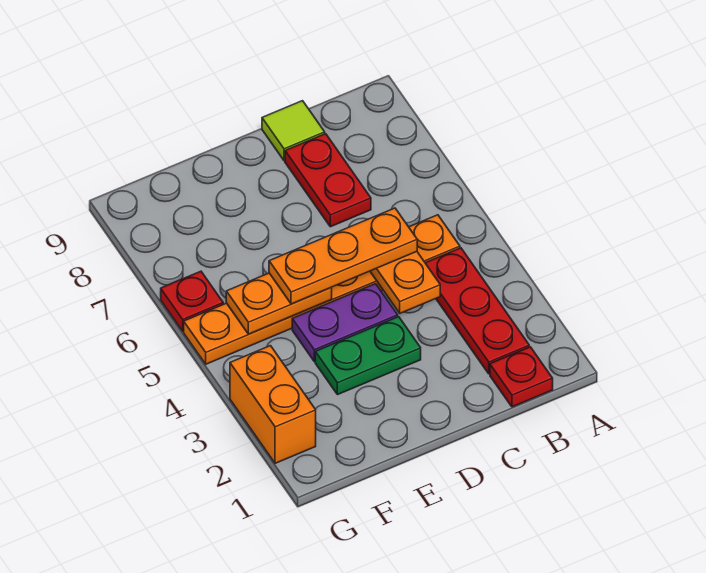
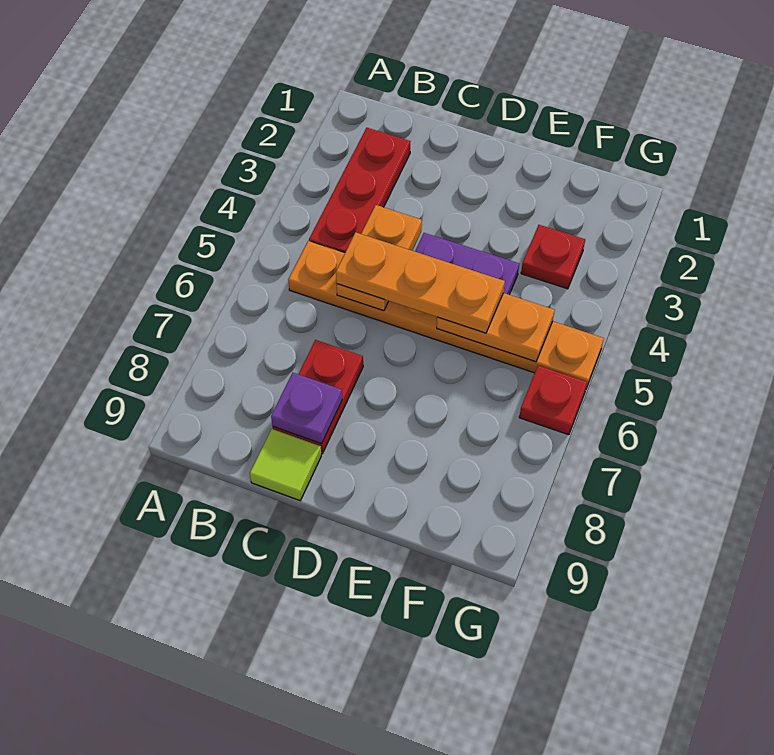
red plate B1 level 1 -> red plate F3 level 1
none -> purple plate C8 level 2
green plate D3:E3 level 1 -> none
orange brick G2:G3 level 1 -> none

